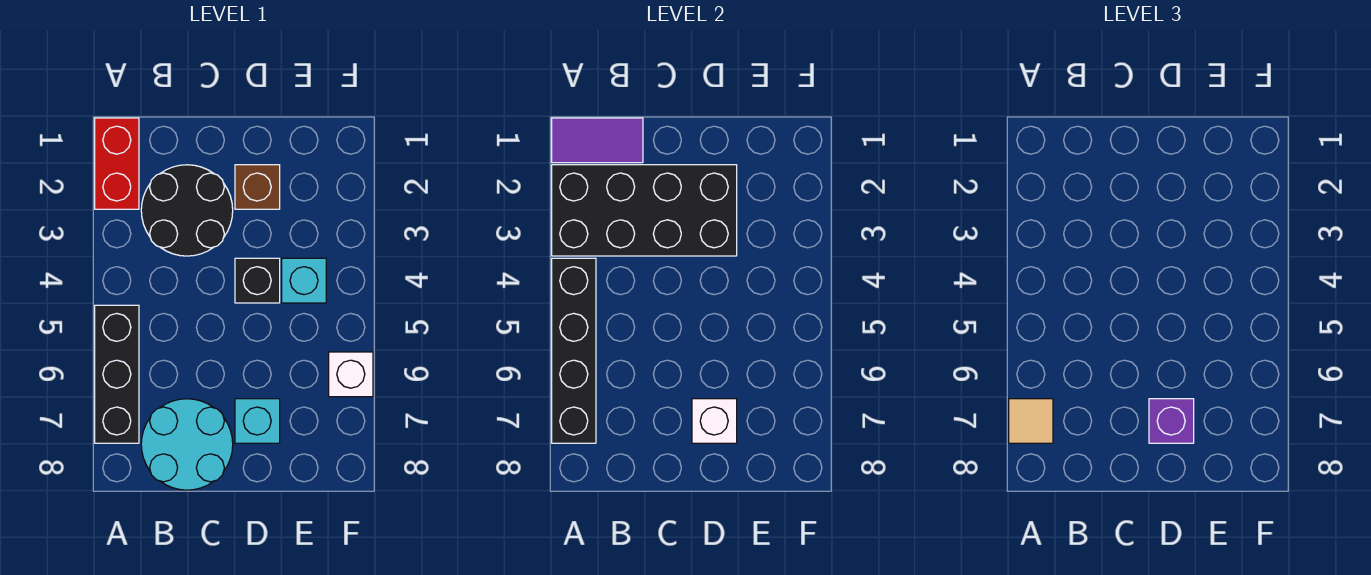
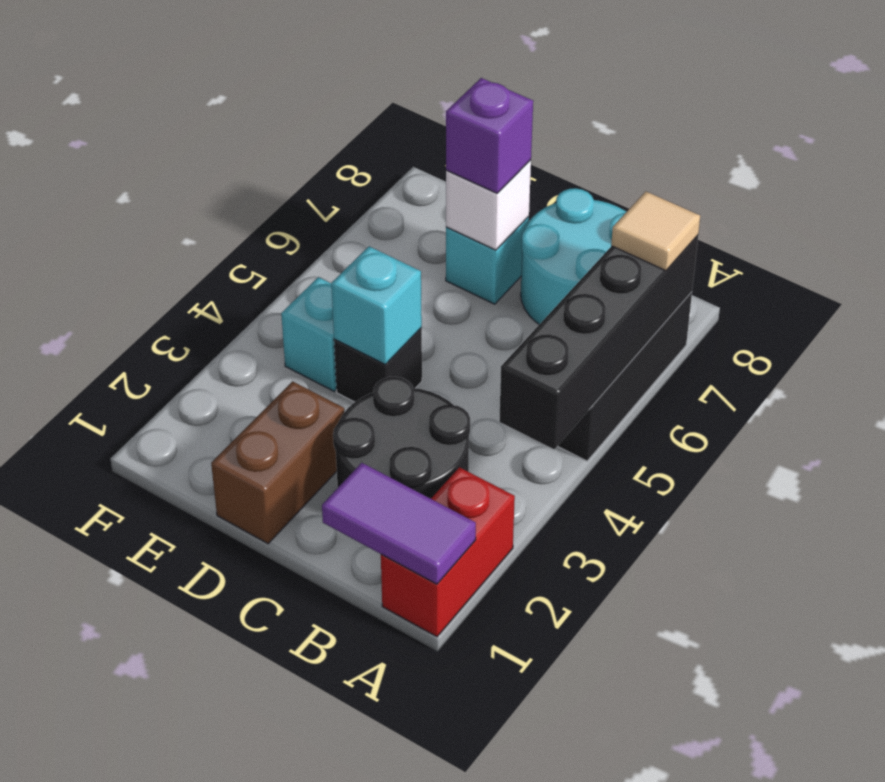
black brick A2:D3 level 2 -> none
brown brick D2 level 1 -> brown brick D1:D2 level 1
none -> cyan brick D4 level 2
white brick F6 level 1 -> none

